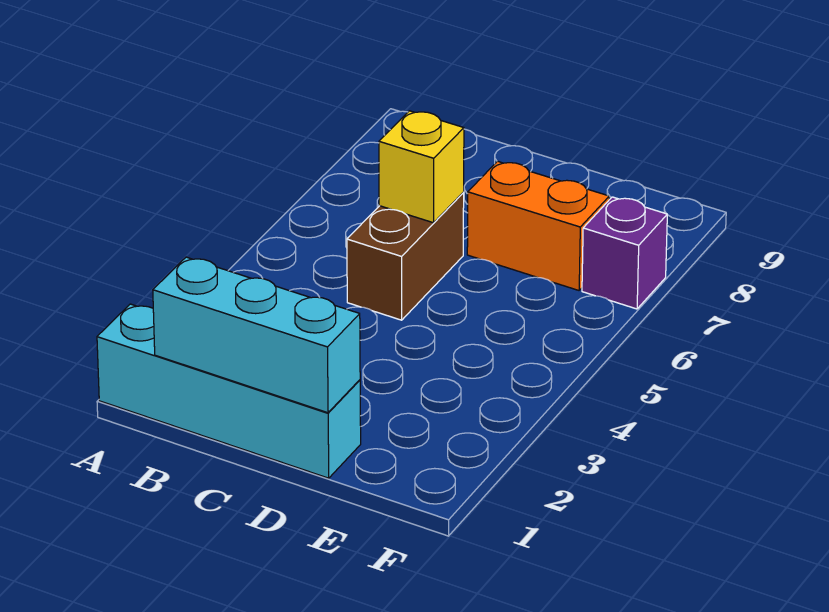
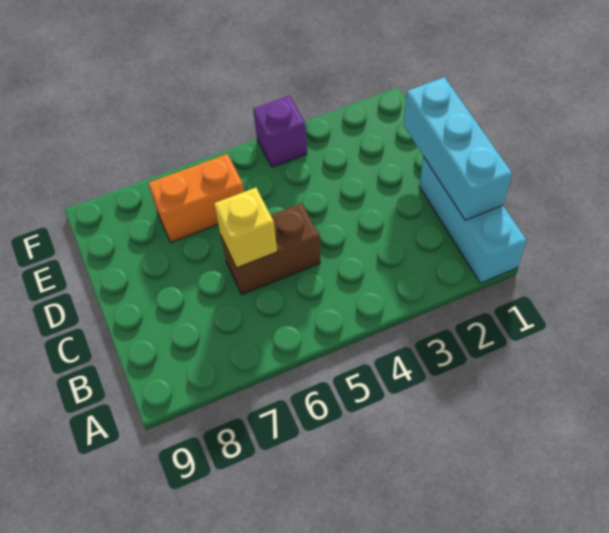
cyan brick A1:D1 level 1 -> cyan brick A1:C1 level 1
orange brick D7:E7 level 1 -> orange brick E6:E7 level 1
purple brick F7 level 1 -> purple brick F4 level 1

